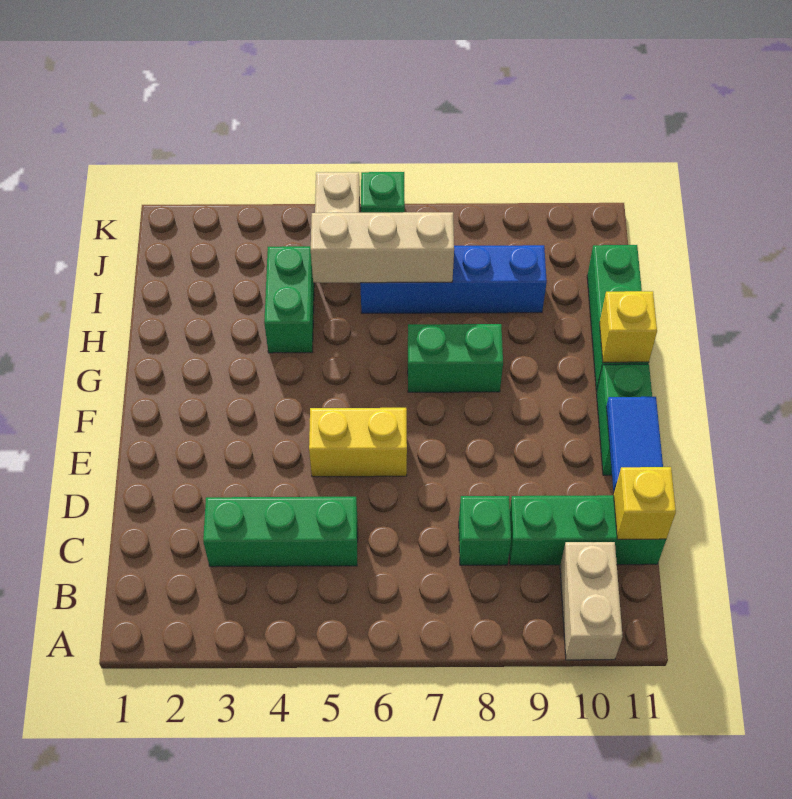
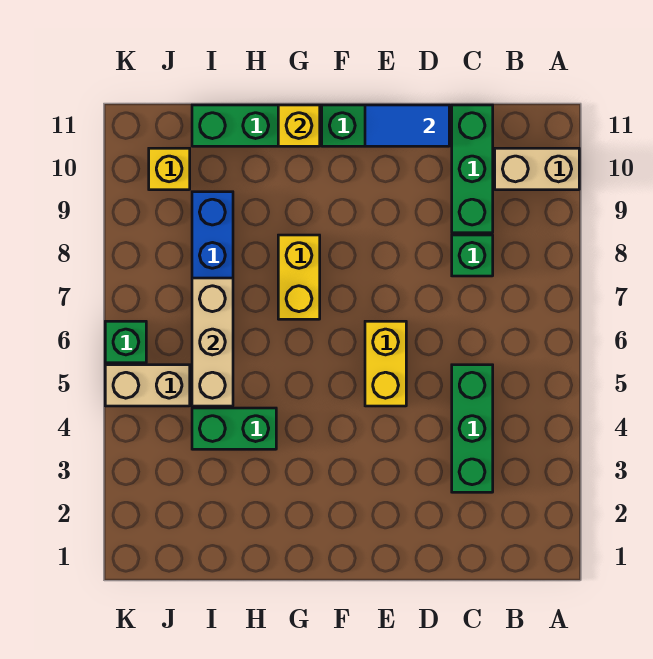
yellow brick C11 level 2 -> yellow brick J10 level 1
green brick G7:G8 level 1 -> yellow brick G7:G8 level 1

